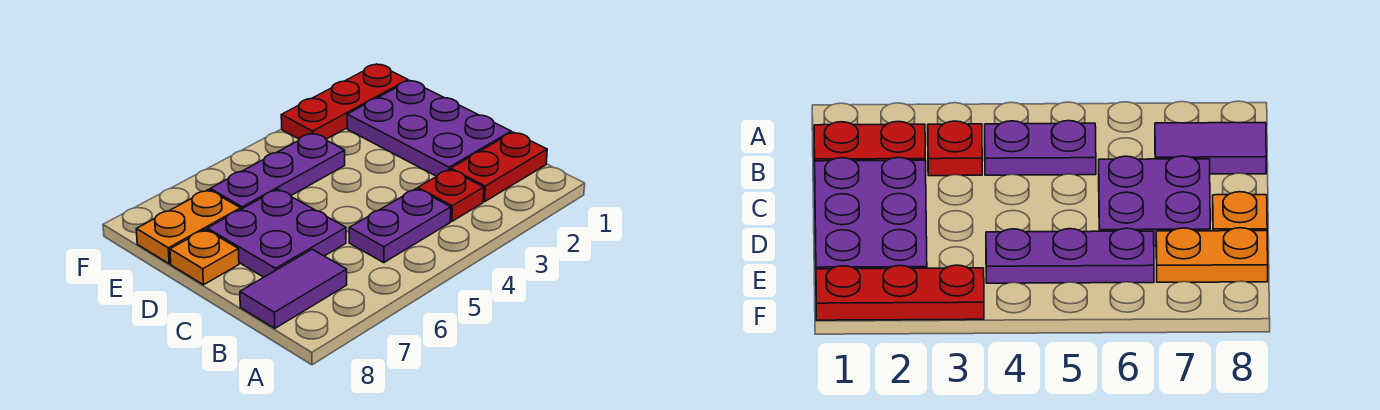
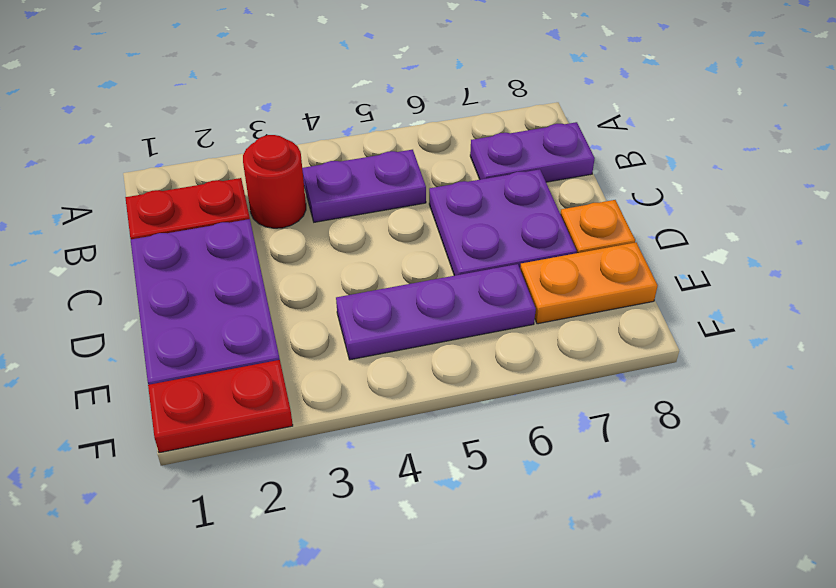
red plate B3 level 1 -> red round brick B3 level 1
purple tile B7:B8 level 1 -> purple plate B7:B8 level 1
red plate F1:F3 level 1 -> red plate F1:F2 level 1

